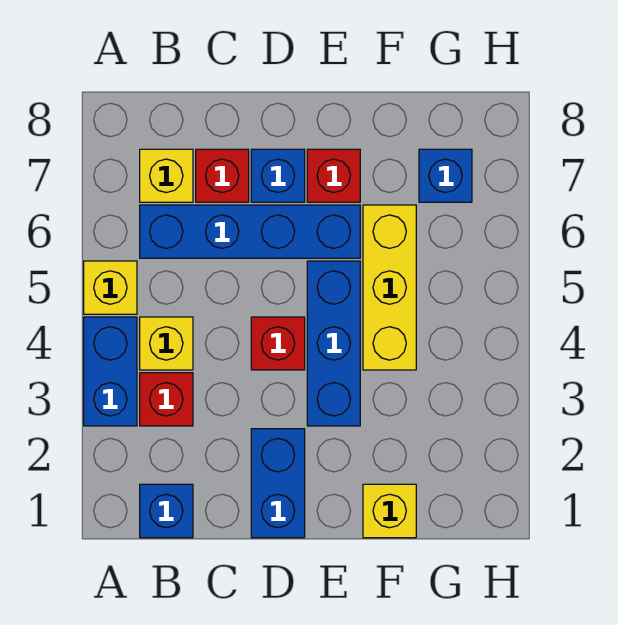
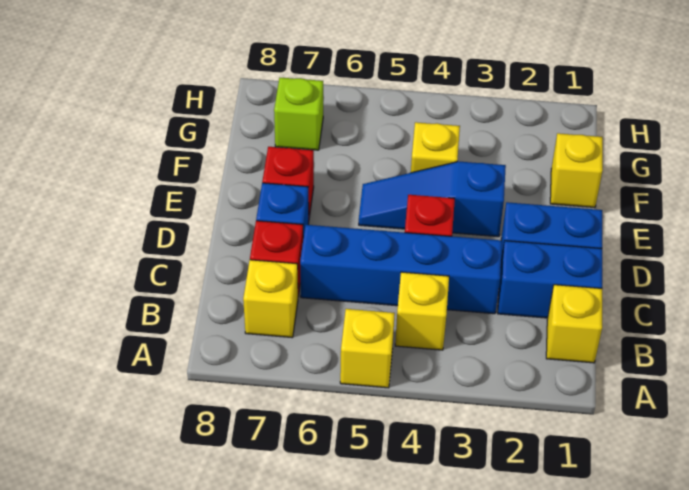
blue brick A3:A4 level 1 -> blue brick C1:C2 level 1
blue brick B1 level 1 -> yellow brick B1 level 1
red brick B3 level 1 -> none
blue brick B6:E6 level 1 -> blue brick C3:C6 level 1
blue brick E3:E5 level 1 -> blue slope E3:E5 level 1 top 3
yellow brick F4:F6 level 1 -> yellow brick F4 level 1
blue brick G7 level 1 -> lime brick G7 level 1

